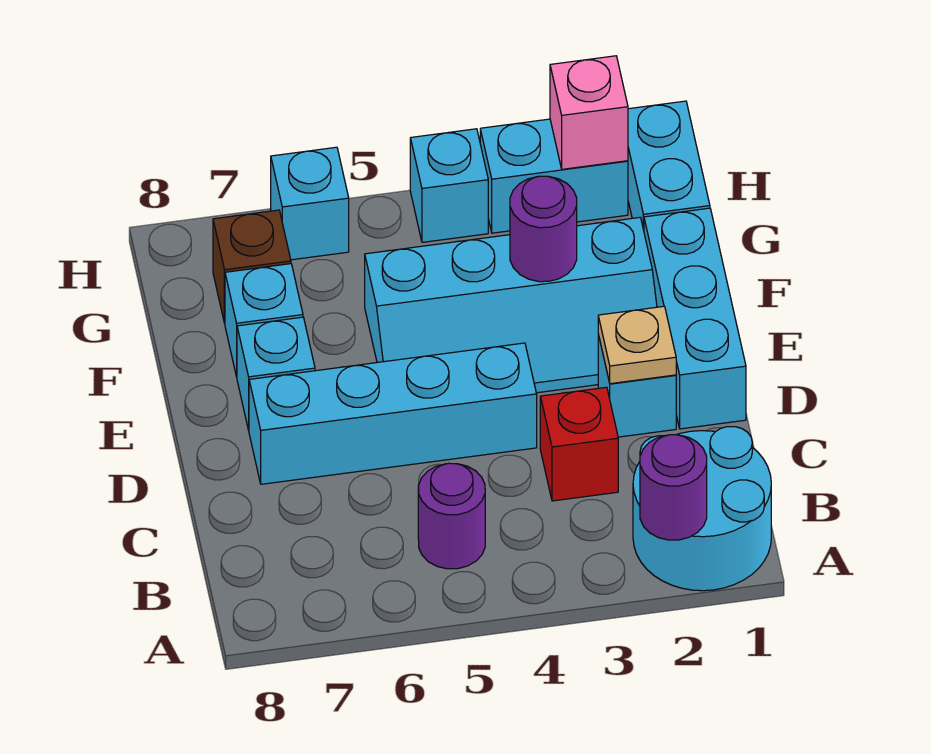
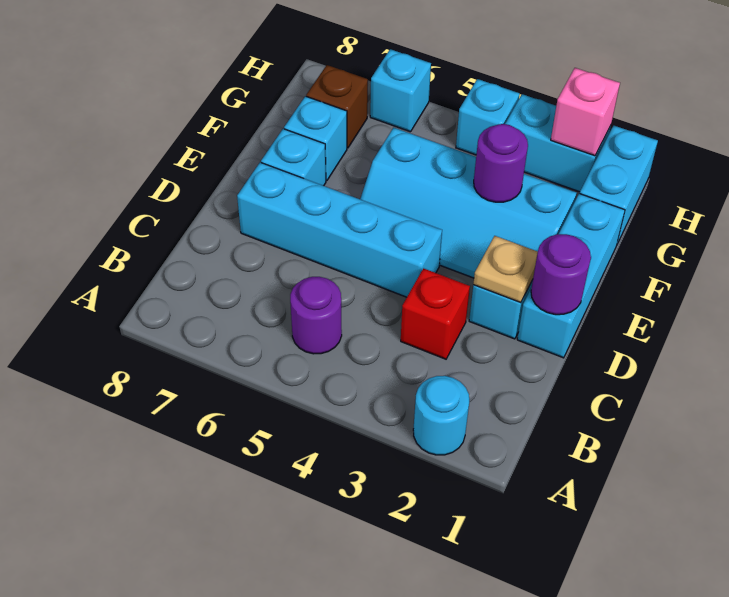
cyan round brick A1:B2 level 1 -> cyan round brick A2 level 1
purple round brick A2 level 2 -> purple round brick D1 level 2

